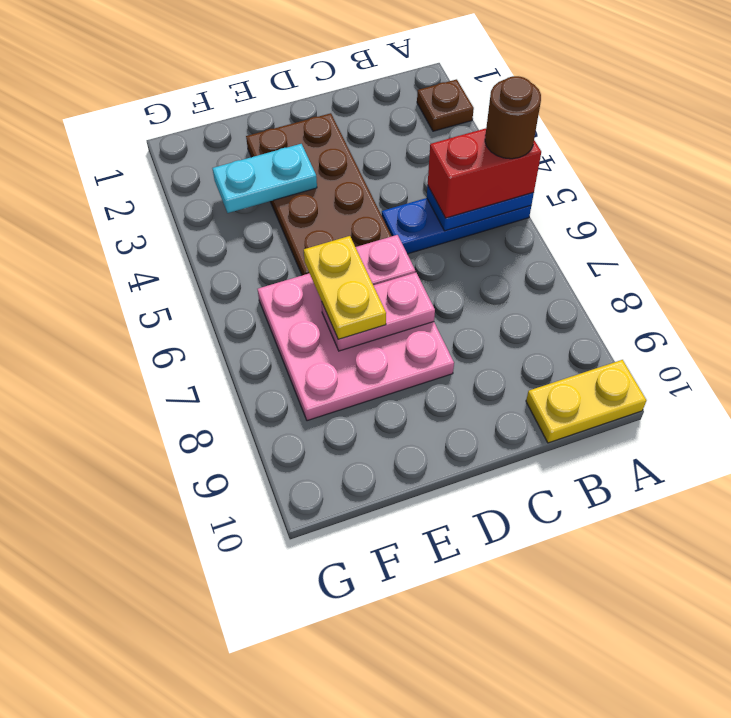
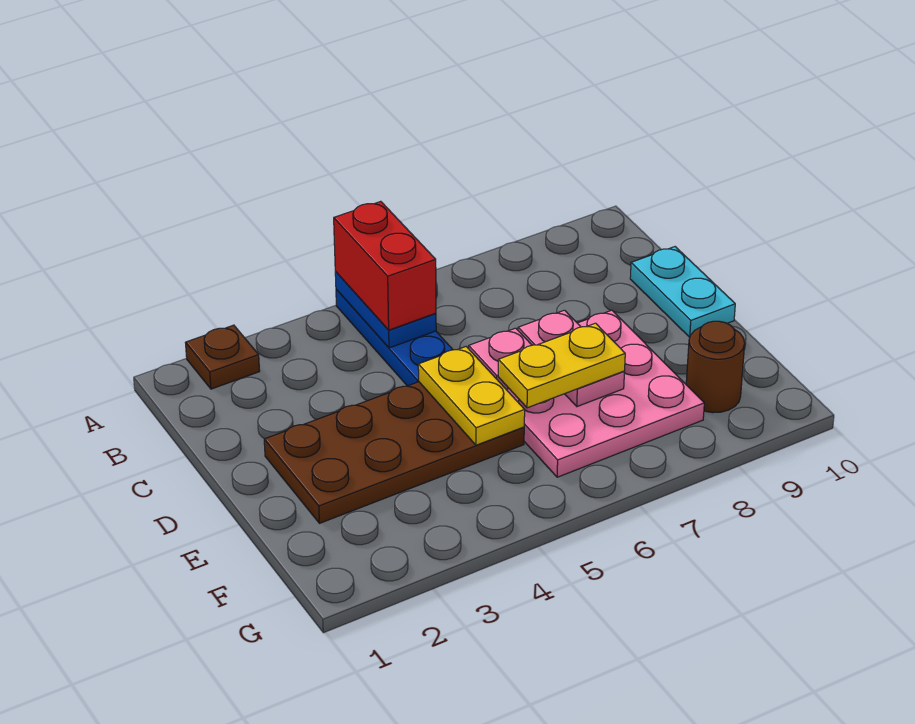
brown round brick A5 level 4 -> brown round brick F9 level 1
yellow plate A10:B10 level 1 -> yellow plate D5:E5 level 2
cyan plate E3:F3 level 2 -> cyan plate C10:D10 level 1

